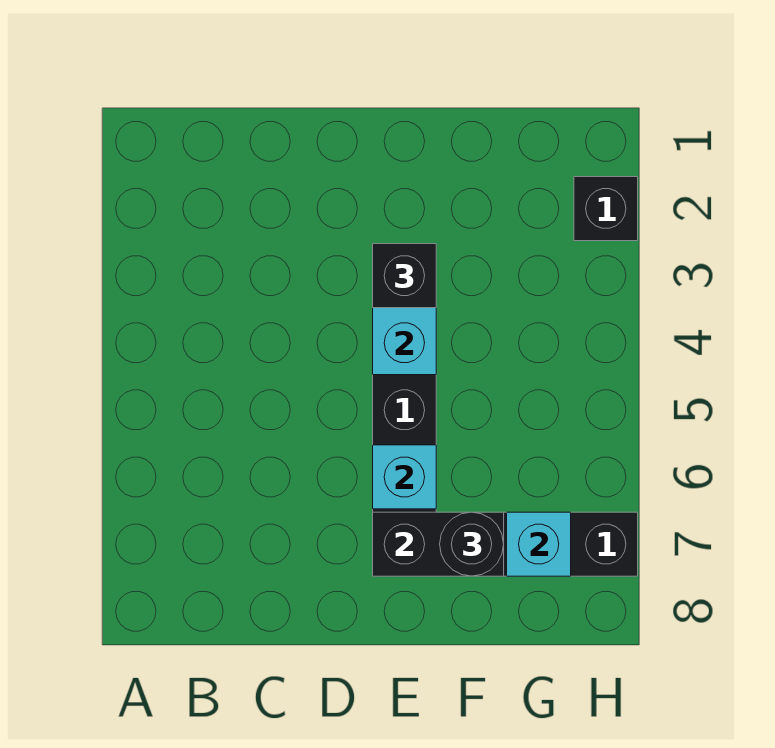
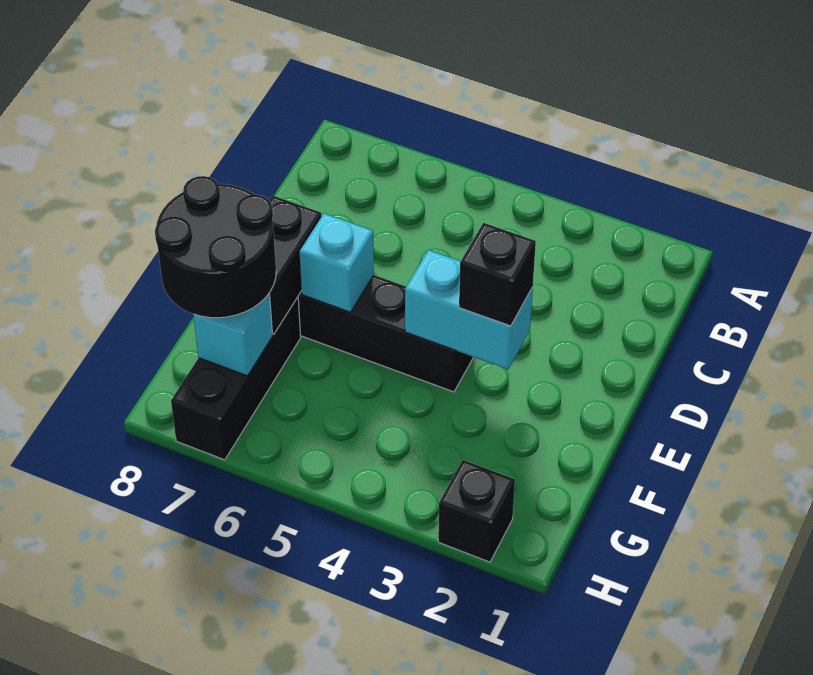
black round brick F7 level 3 -> black round brick F7:G8 level 3

